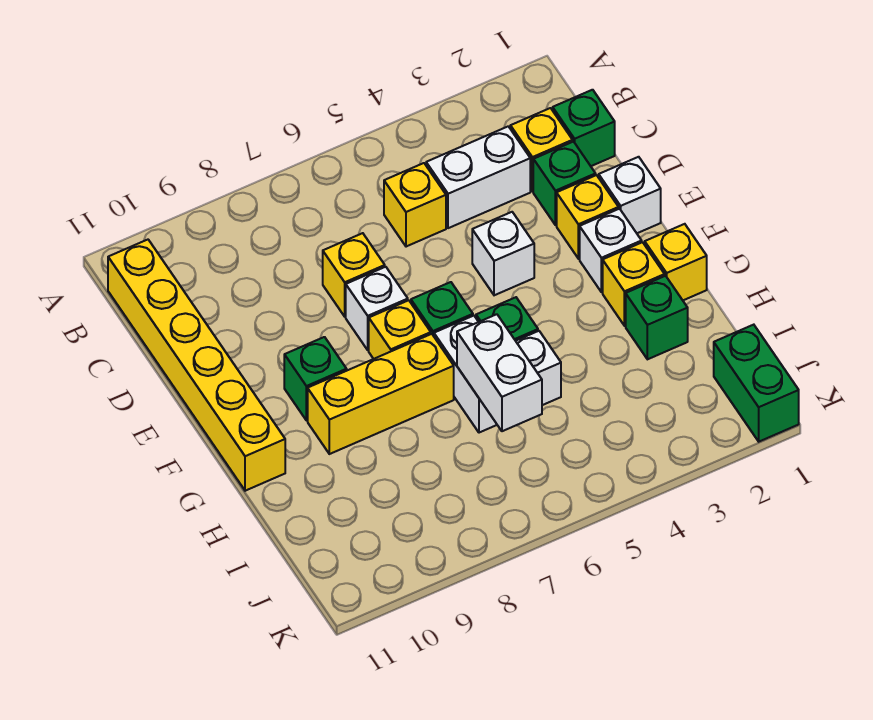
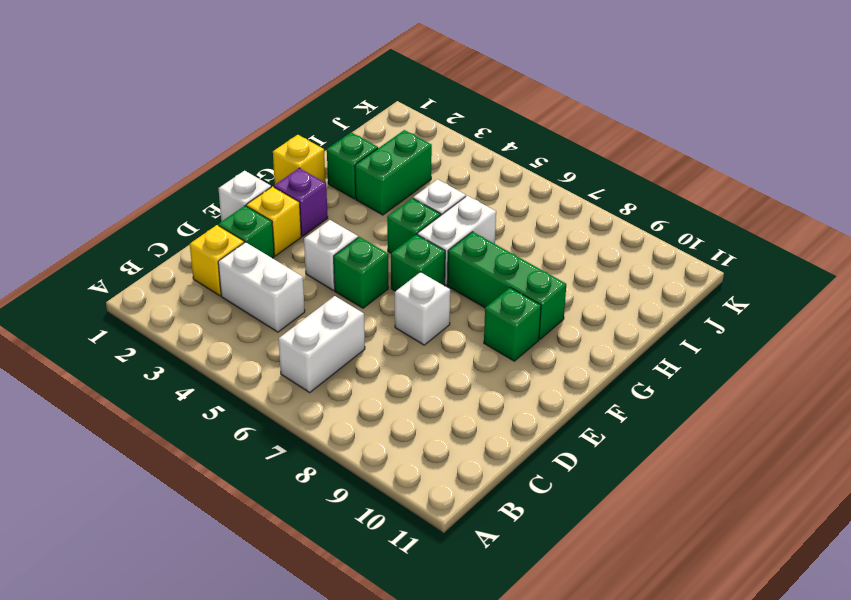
yellow brick B11:G11 level 1 -> none
green brick C1 level 1 -> green brick E5 level 1
yellow brick C5 level 1 -> none
yellow brick D7 level 1 -> none
white brick F2 level 1 -> purple brick F2 level 1
yellow brick F7 level 1 -> none
yellow brick G2 level 1 -> none
yellow brick G7:G9 level 1 -> green brick G7:G9 level 1
white brick H6:I6 level 2 -> white brick B6:C6 level 1
green brick J1:K1 level 1 -> green brick H3:I3 level 1

